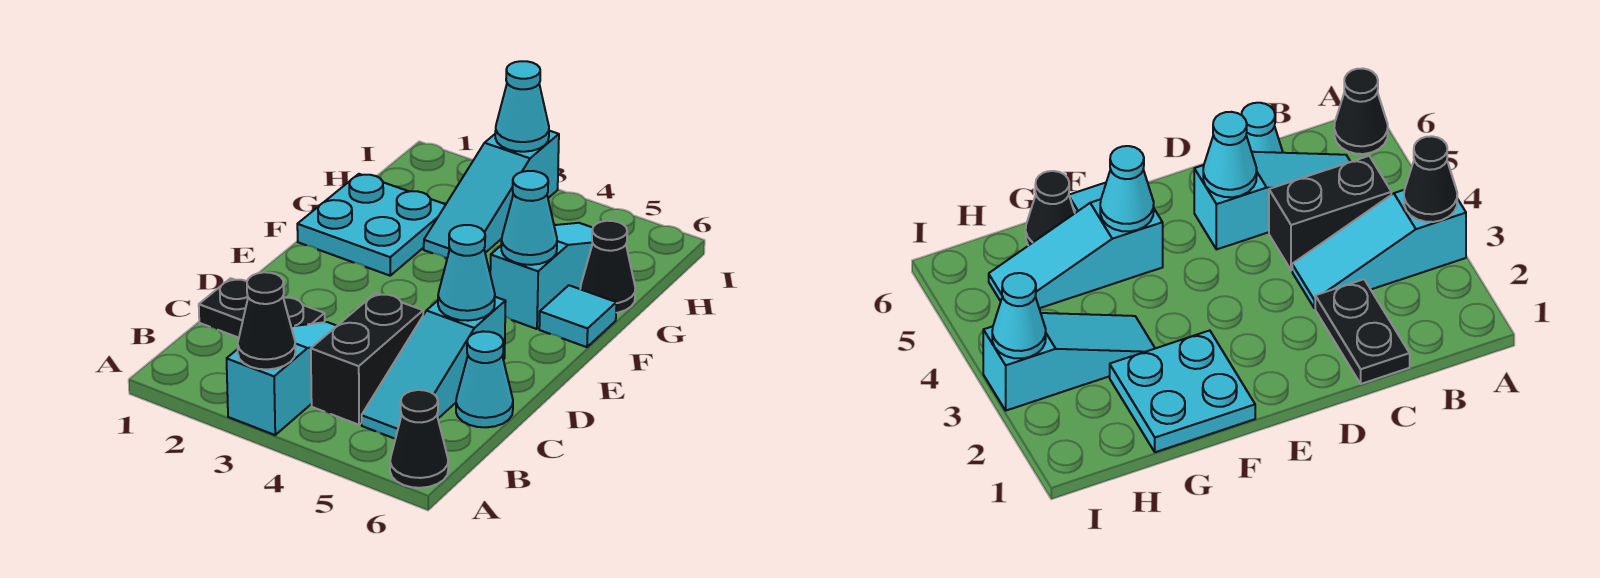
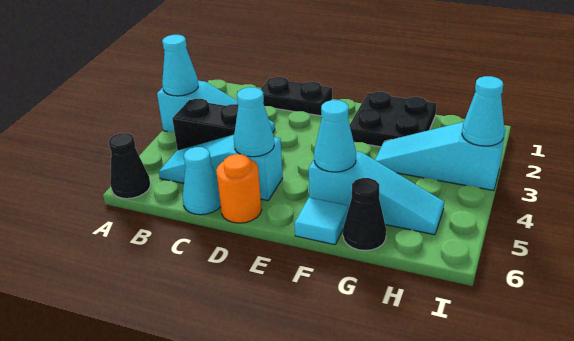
black cone A3 level 2 -> cyan cone A3 level 2
black plate C1:C2 level 1 -> black plate C1:D1 level 1
none -> orange round brick D6 level 1
cyan plate F1:G2 level 1 -> black plate F1:G2 level 1

